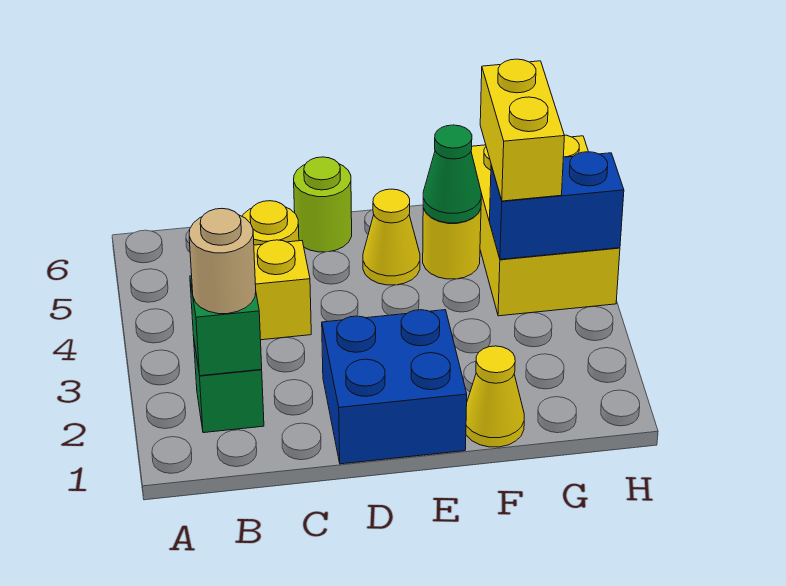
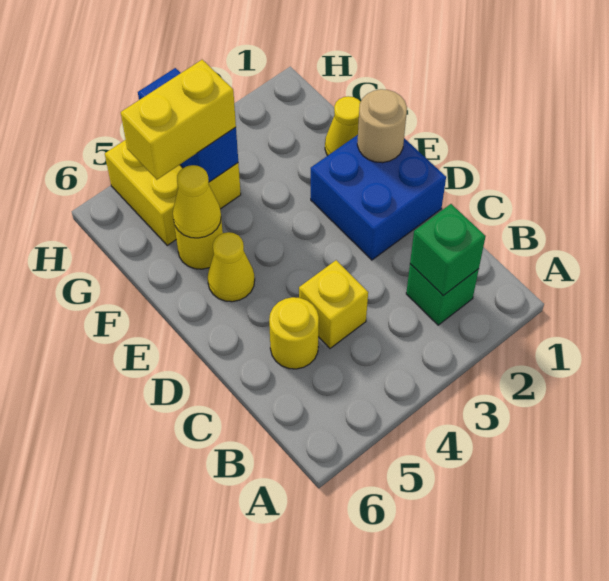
tan round brick B2 level 3 -> tan round brick E1 level 2
lime round brick D6 level 1 -> none
green cone F5 level 2 -> yellow cone F5 level 2
yellow brick G4:H6 level 1 -> yellow brick G4:H5 level 1

